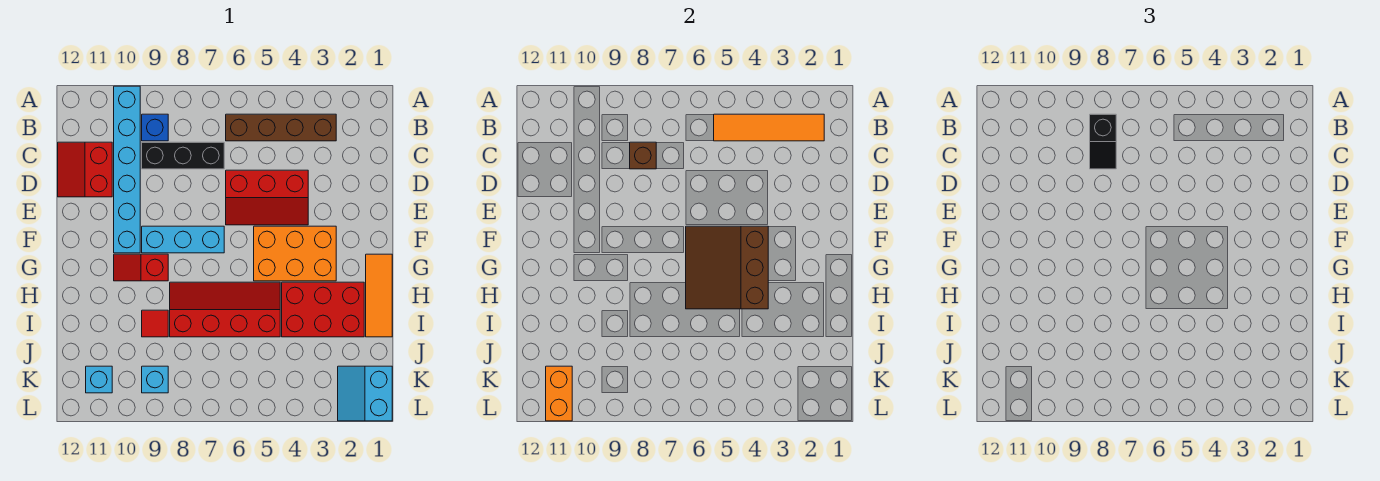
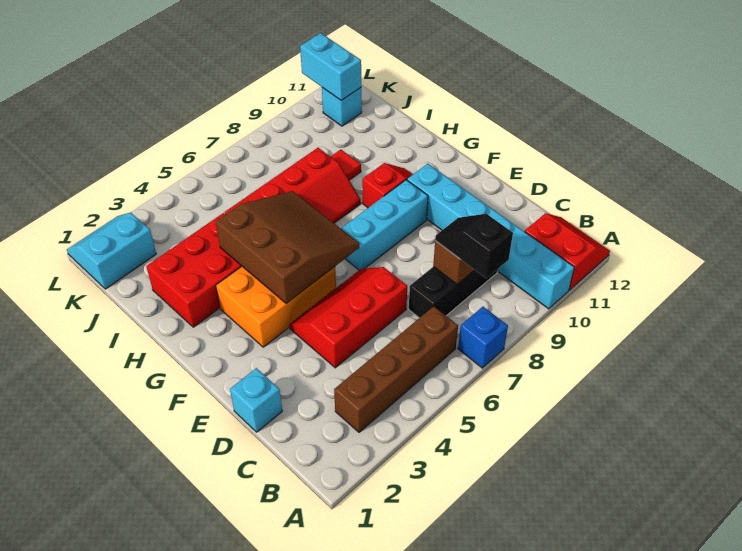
orange tile B2:B5 level 2 -> none
blue brick B9 level 1 -> blue brick A7 level 1
red slope C11:D12 level 1 top 11 -> red slope A11:B12 level 1 top 11
orange tile G1:I1 level 1 -> none
cyan slope K1:L2 level 1 top 1 -> cyan slope K1:L2 level 1 top K
cyan brick K9 level 1 -> cyan brick D1 level 1
orange brick K11:L11 level 2 -> cyan brick K11:L11 level 2

